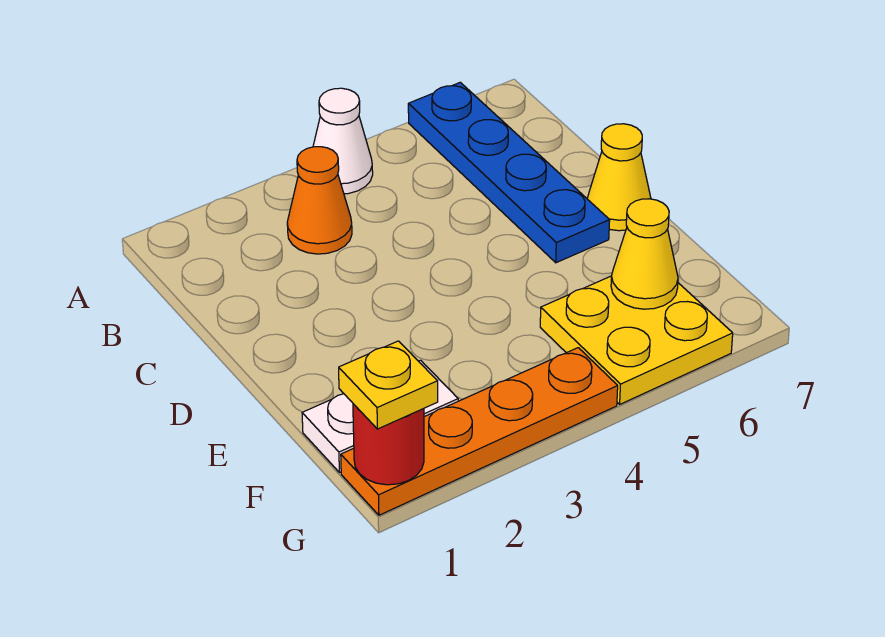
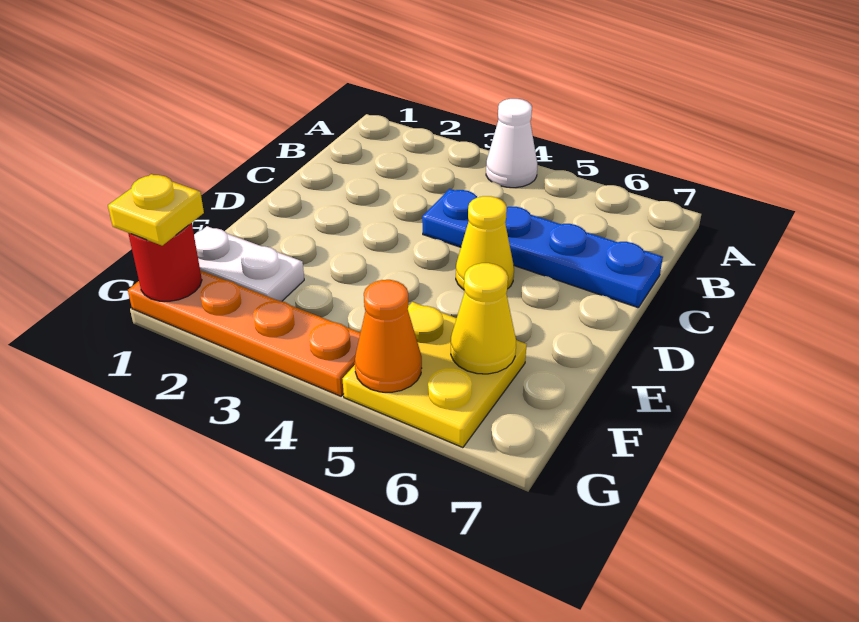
blue plate A6:D6 level 1 -> blue plate C4:C7 level 1
orange cone B3 level 1 -> orange cone G5 level 2
yellow cone D7 level 1 -> yellow cone D5 level 1

